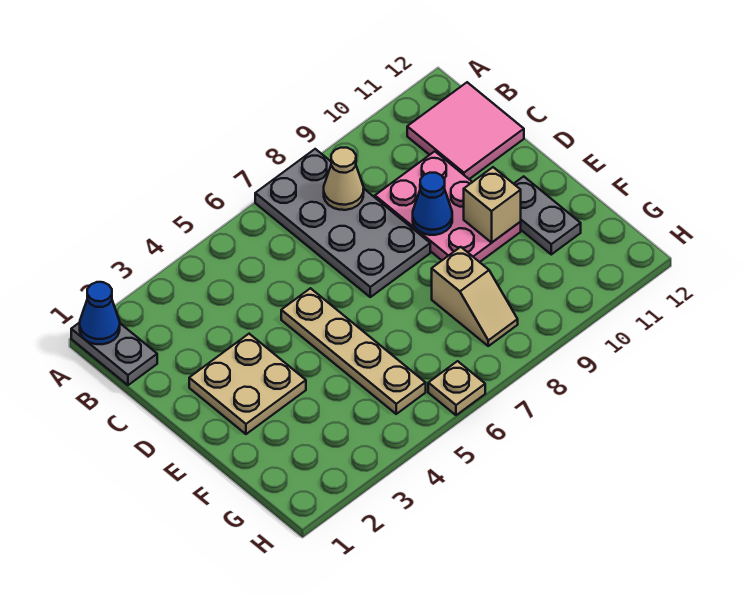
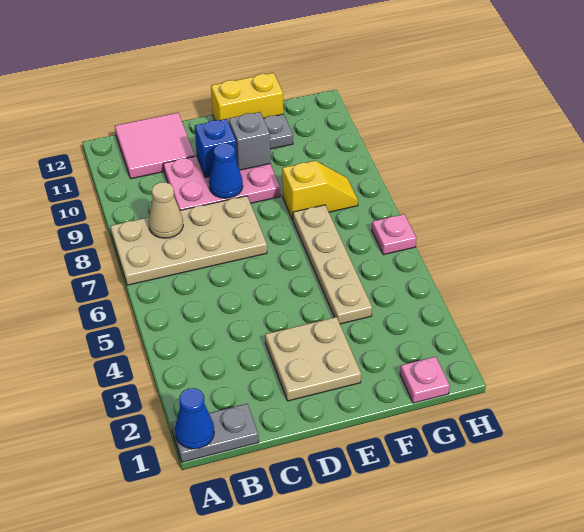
grey plate A7:D8 level 1 -> tan plate A7:D8 level 1
tan plate D5:G5 level 1 -> tan plate F4:F7 level 1
none -> blue brick D10 level 2
tan brick E10 level 2 -> grey brick E10 level 2
none -> yellow brick E12:F12 level 1
tan slope F8:G8 level 1 top F -> yellow slope F8:G8 level 1 top F
none -> pink plate G1 level 1
tan plate H6 level 1 -> pink plate H6 level 1

